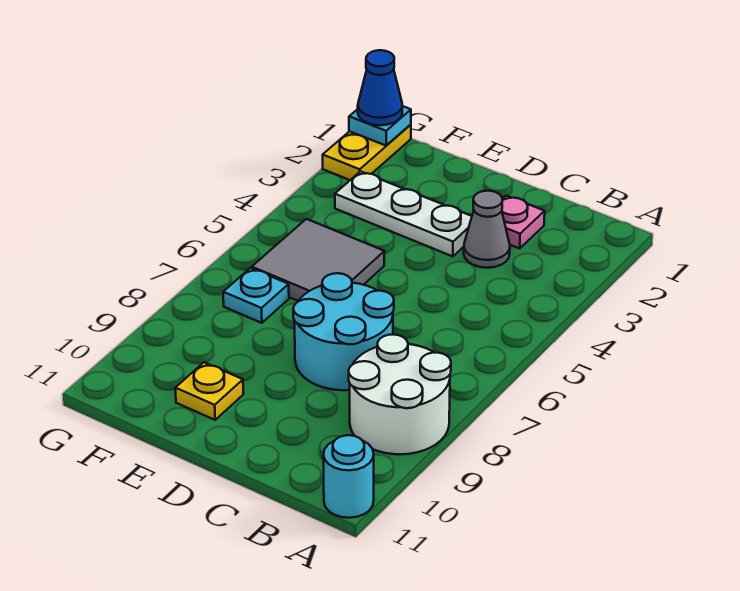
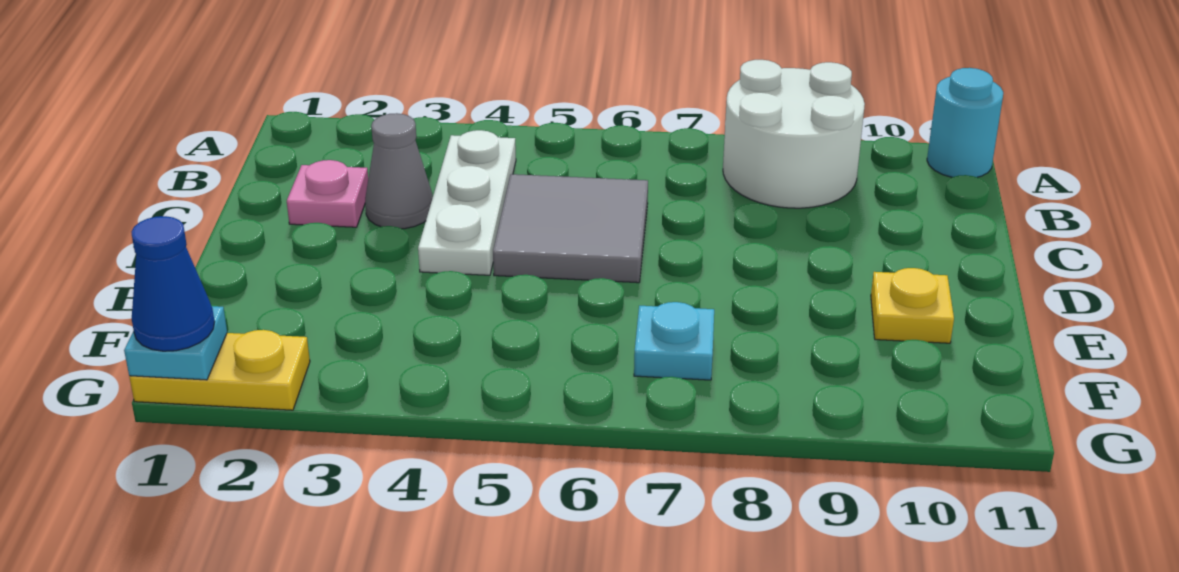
cyan round brick C7:D8 level 1 -> none
white plate D3:F3 level 1 -> white plate B4:D4 level 1
grey tile E5:F6 level 1 -> grey tile C5:D6 level 1

